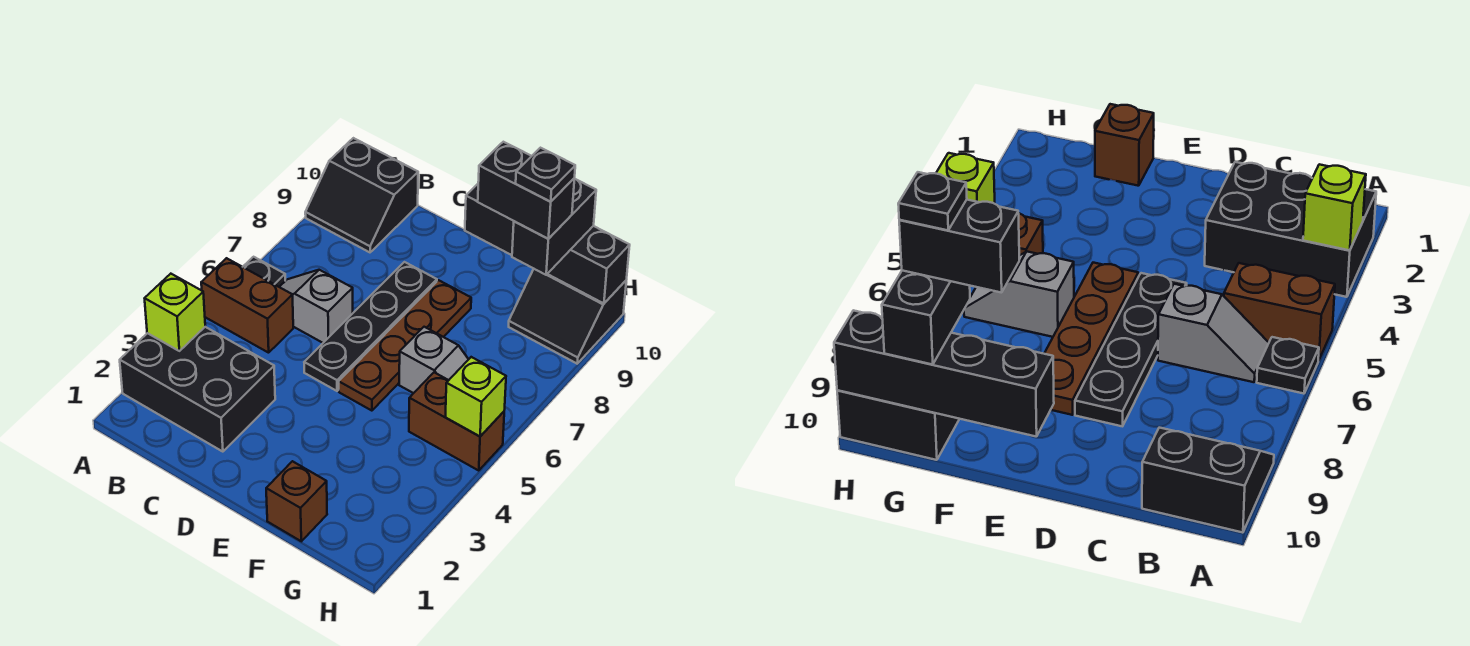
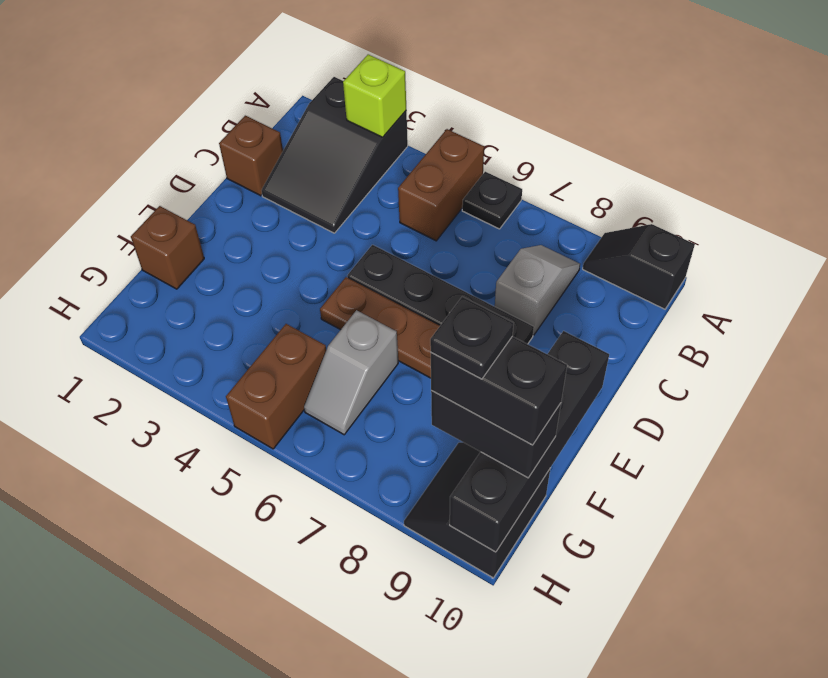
black brick A2:C3 level 1 -> black slope A2:C3 level 1 top A
black slope A9:B10 level 1 top 10 -> black slope A9:A10 level 1 top 10
grey slope B6:C6 level 1 top C -> grey slope B8:C8 level 1 top C
none -> brown brick C1 level 1
black brick F9:G9 level 4 -> black brick G9:G10 level 4
lime brick H5 level 2 -> none

